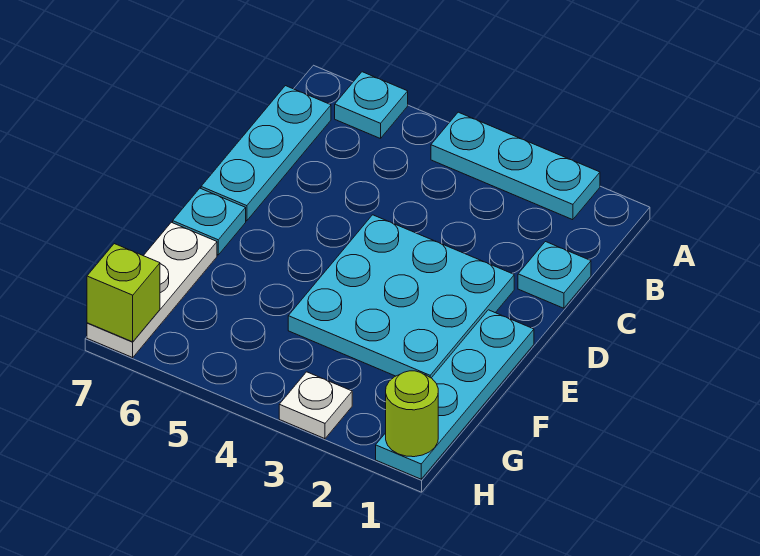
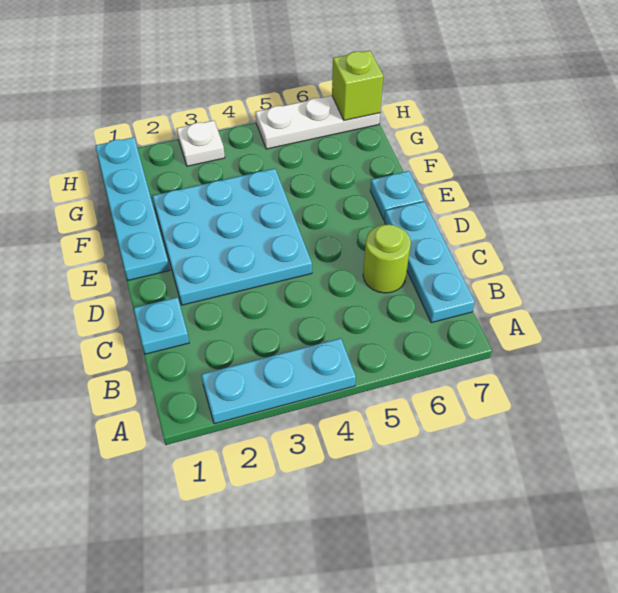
cyan plate A6 level 1 -> none
white plate F7:H7 level 1 -> white plate H5:H7 level 1
lime round brick H1 level 2 -> lime round brick C6 level 1

